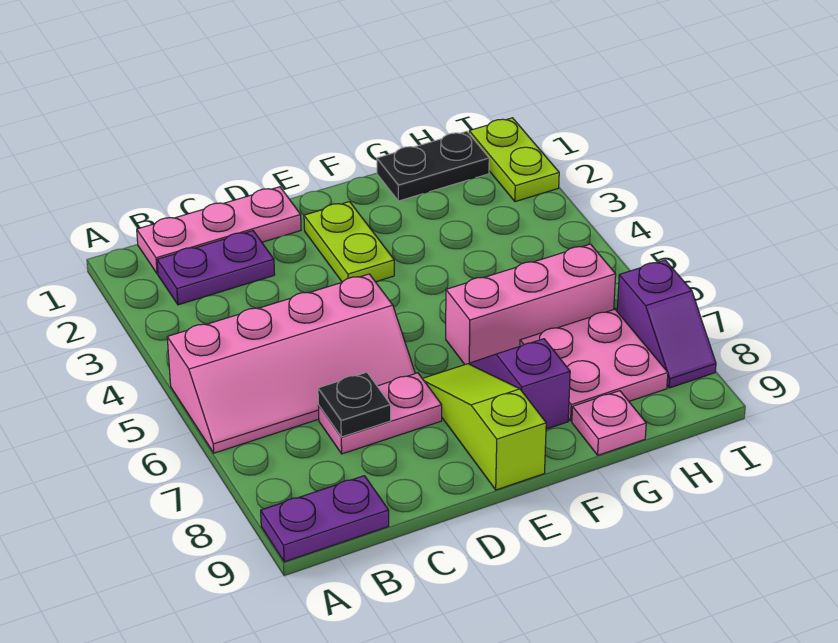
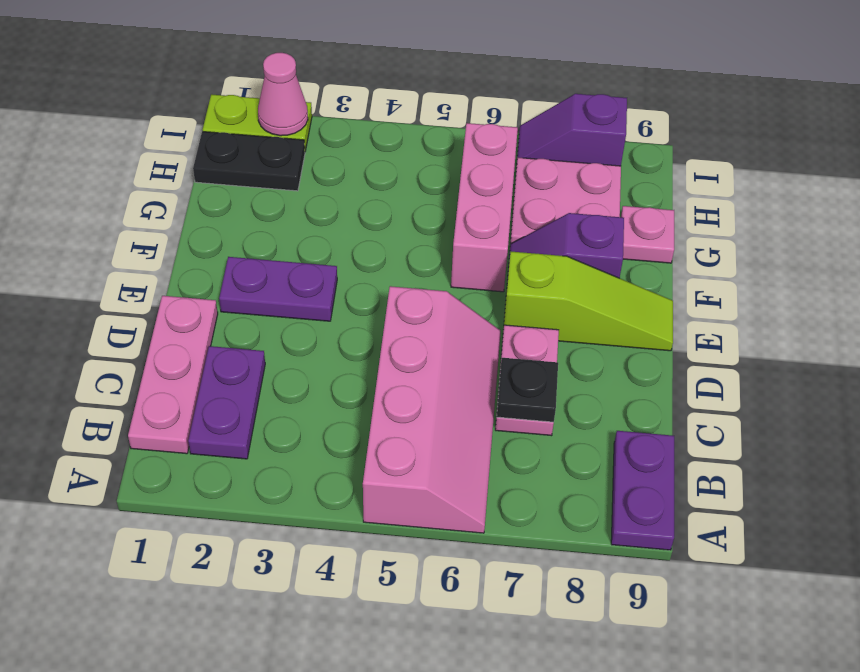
lime plate E2:E3 level 1 -> purple plate E2:E3 level 1
lime slope E7:E9 level 1 top 9 -> lime slope E7:E9 level 1 top 7
black plate G1:H1 level 1 -> black plate H1:H2 level 1
none -> pink cone I2 level 2
purple slope I7:I8 level 1 top 7 -> purple slope I7:I8 level 1 top 8

